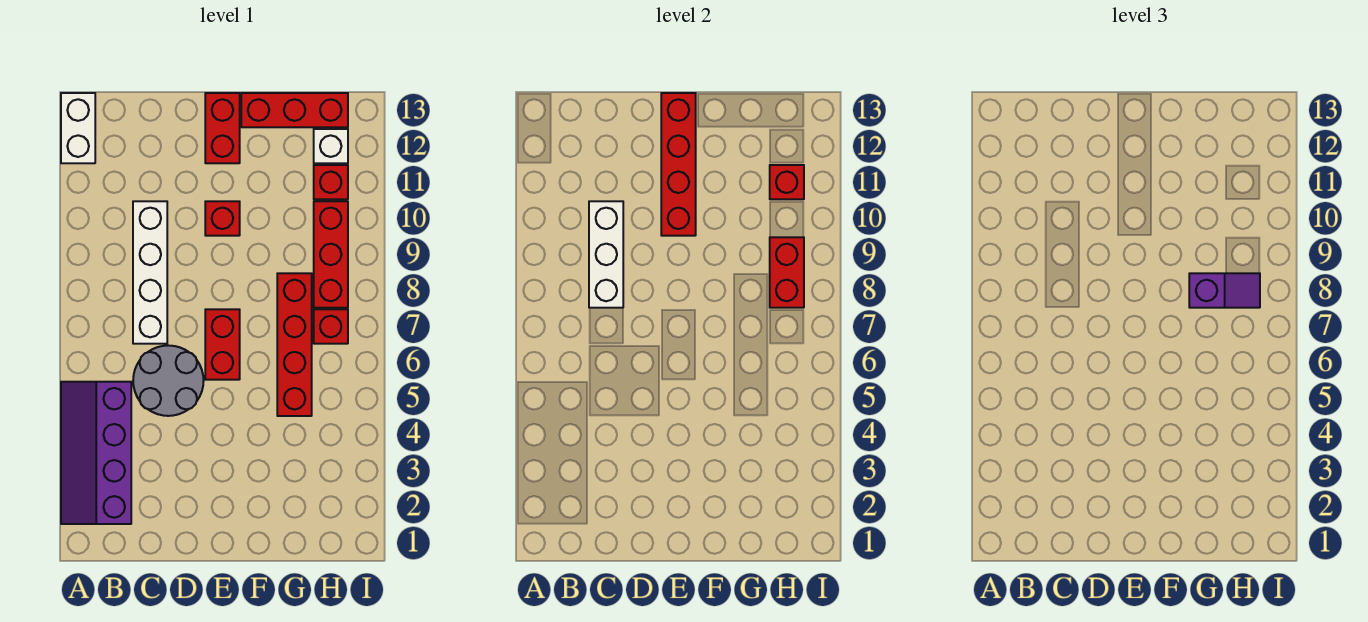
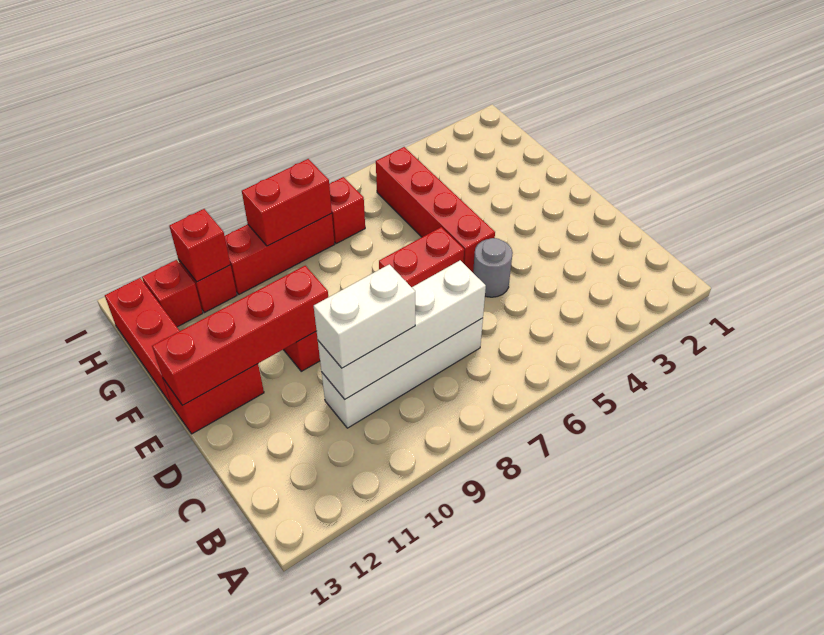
purple slope A2:B5 level 1 top B -> none
white brick A12:A13 level 1 -> white brick C9:C10 level 3
grey round brick C5:D6 level 1 -> grey round brick D5 level 1
white brick C8:C10 level 2 -> white brick C7:C10 level 2
red brick G5:G8 level 1 -> red brick E5:H5 level 1
purple slope G8:H8 level 3 top G -> none
white brick H12 level 1 -> red brick H12 level 1

